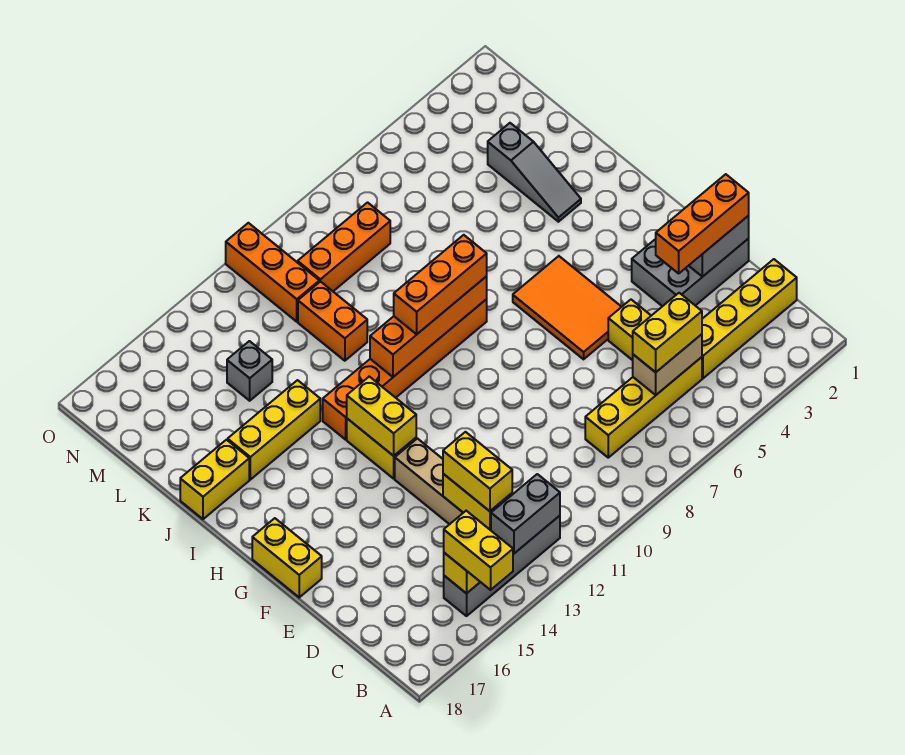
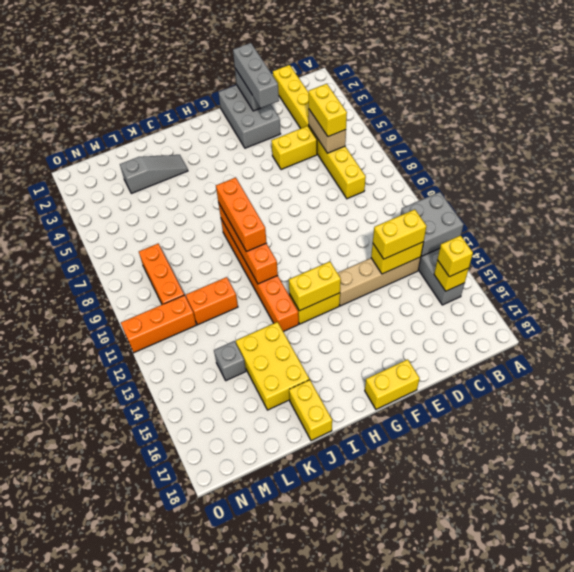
yellow brick A15:B15 level 3 -> yellow brick B15 level 3
grey brick B12:B13 level 2 -> grey brick A12:B13 level 2
orange brick E1:E3 level 3 -> grey brick E1:E3 level 3
orange tile F5:H6 level 1 -> none
yellow brick J14:J16 level 1 -> yellow brick J14:K16 level 1

